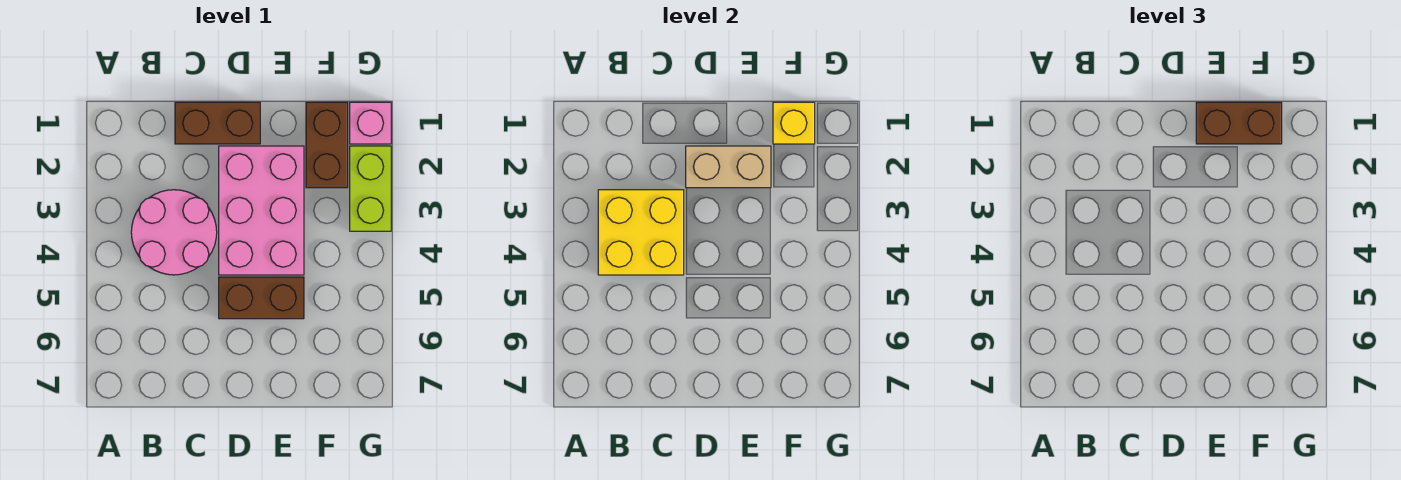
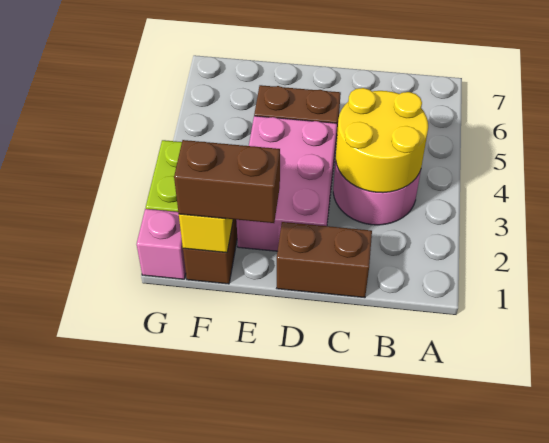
yellow brick B3:C4 level 2 -> yellow round brick B3:C4 level 2
tan brick D2:E2 level 2 -> none

